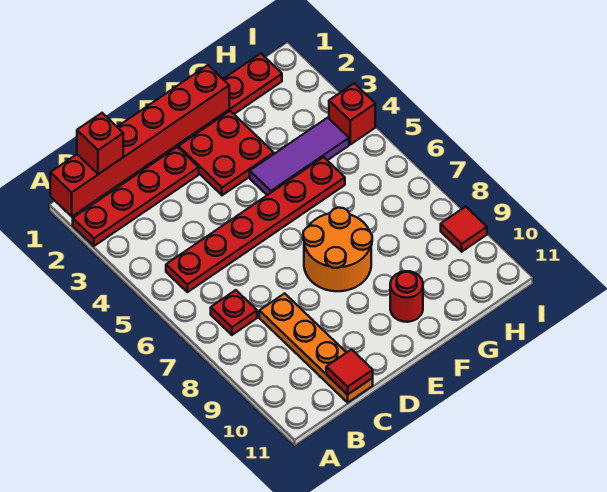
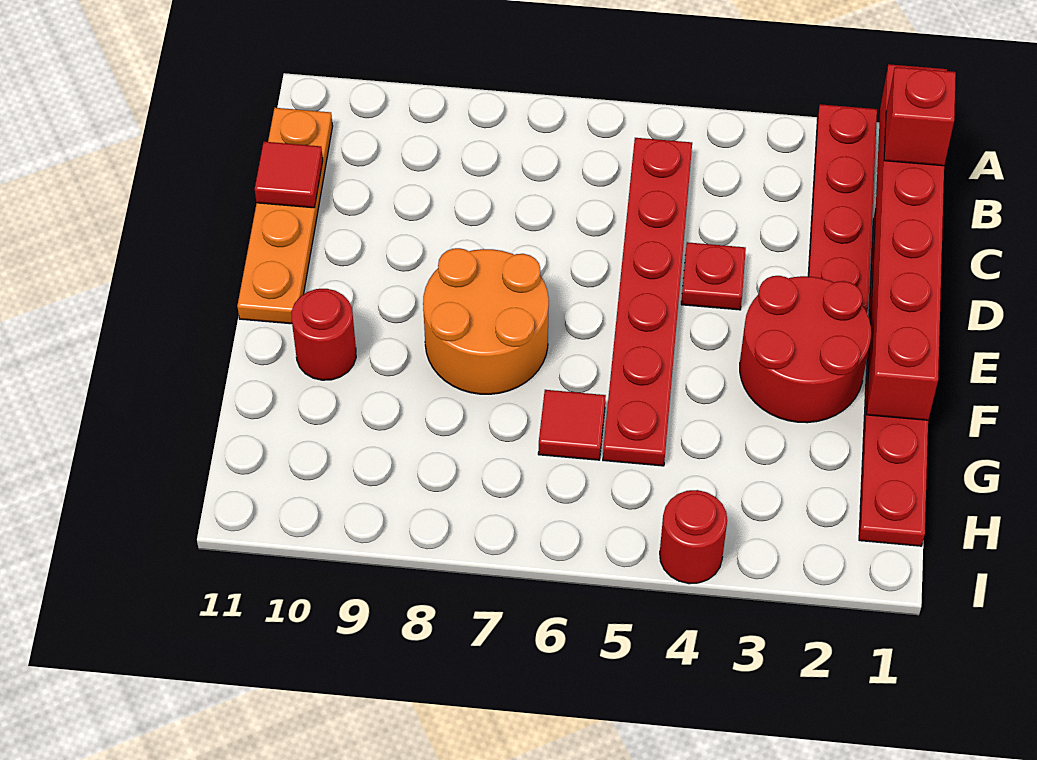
red plate B7 level 1 -> red plate D4 level 1
orange plate C8:C11 level 1 -> orange plate B11:E11 level 1
red plate E2:F3 level 1 -> red round brick E2:F3 level 1
purple tile F4:H4 level 1 -> none
red brick I4 level 1 -> red round brick I4 level 1
red tile I9 level 1 -> red tile G6 level 1

